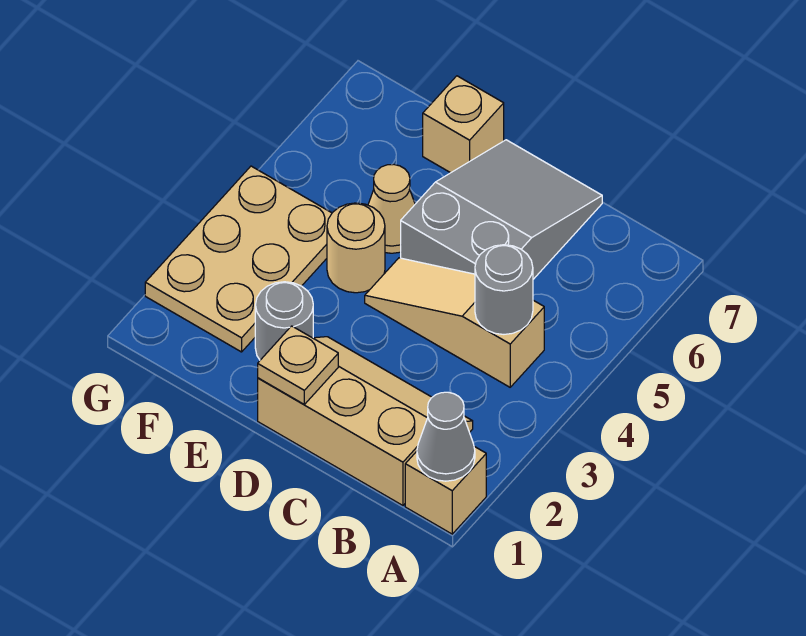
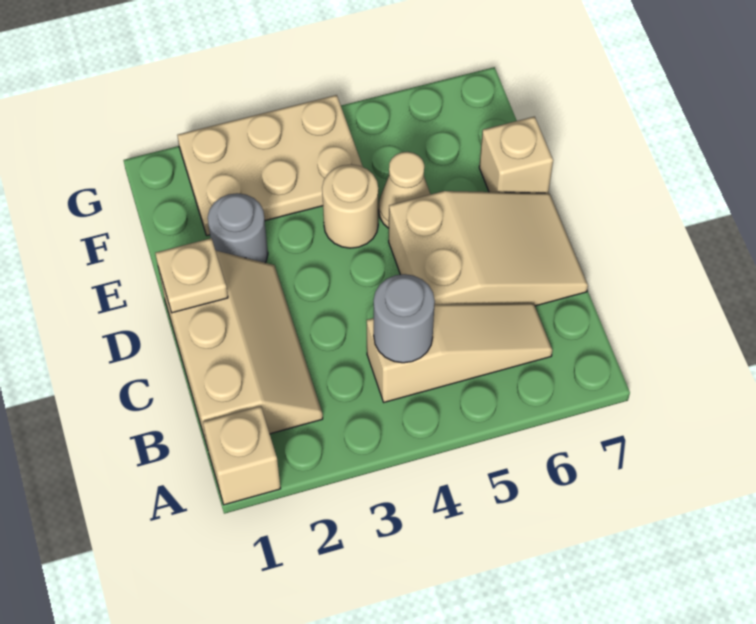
grey cone A1 level 2 -> none
tan slope B4:D4 level 1 top B -> tan slope B4:B6 level 1 top 4
grey slope C5:D7 level 1 top 5 -> tan slope C5:D7 level 1 top 5

